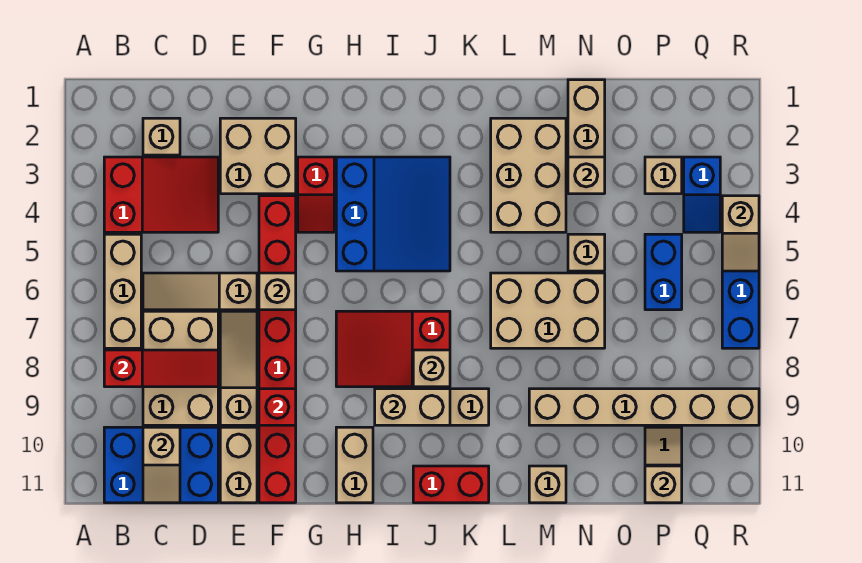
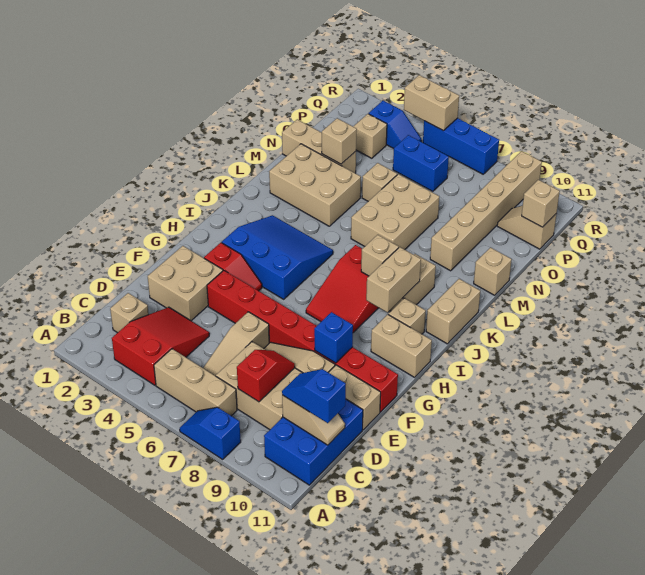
none -> blue slope A7:A8 level 1 top 8
red slope B8:D8 level 2 top B -> red slope C8:D8 level 2 top C
none -> blue slope C10:C11 level 3 top 11
tan brick F6 level 2 -> tan brick I10 level 1
red brick F9 level 2 -> blue brick F9 level 2
red brick J11:K11 level 1 -> tan brick J11:K11 level 1
tan slope R4:R5 level 2 top 4 -> tan brick R4:R5 level 2

